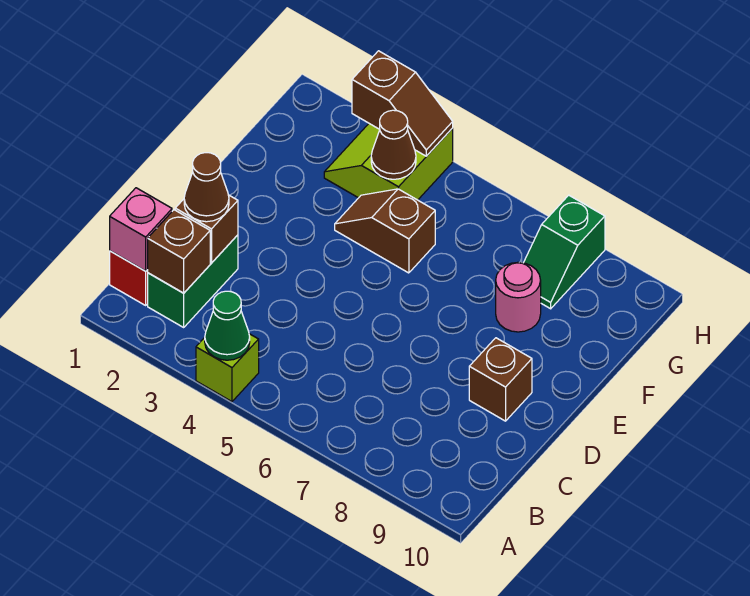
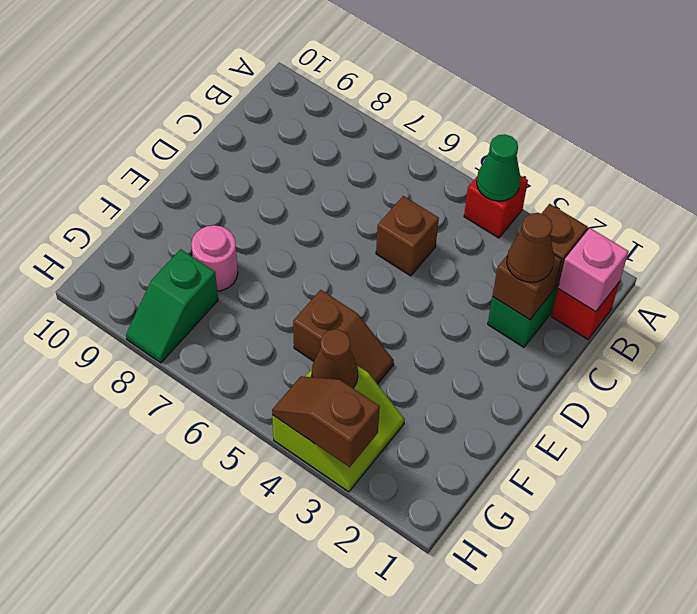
lime brick A4 level 1 -> red brick A4 level 1
brown brick D9 level 1 -> brown brick C5 level 1
green slope G8:H8 level 1 top H -> green slope G8:H8 level 1 top G

